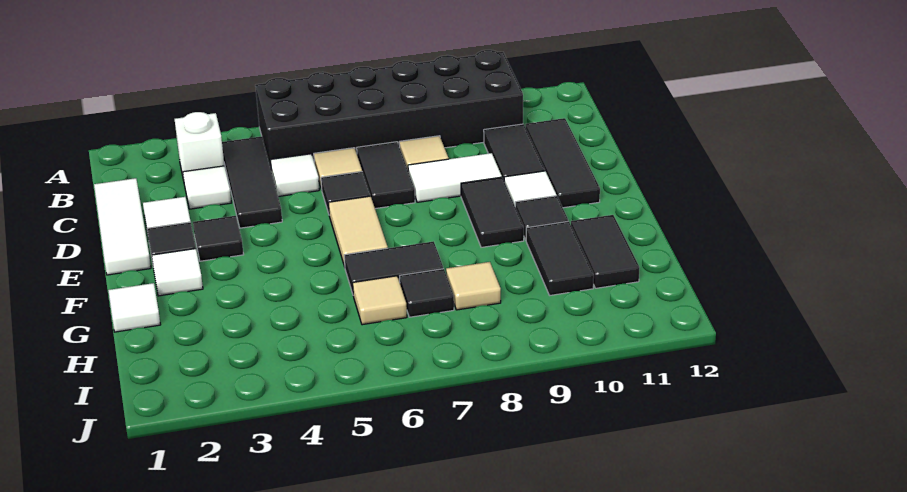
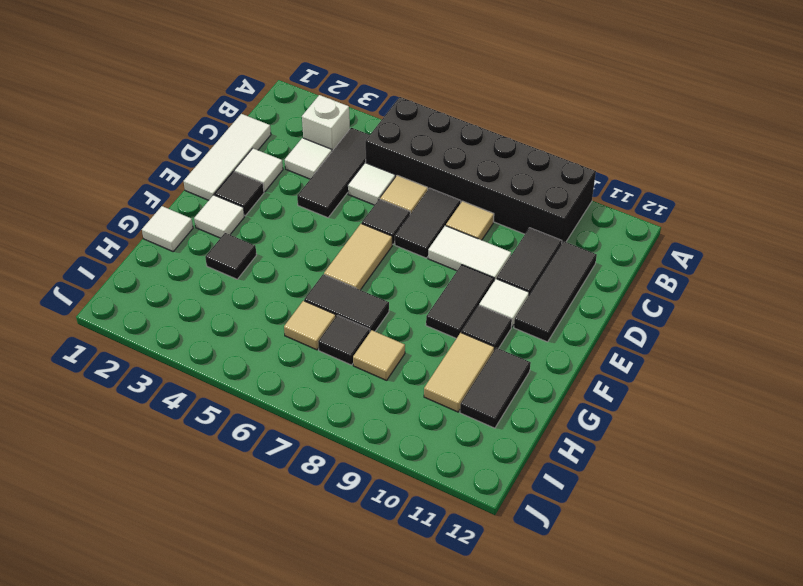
black tile E3 level 1 -> black tile G3 level 1
black tile G10:H10 level 1 -> tan tile G10:H10 level 1

